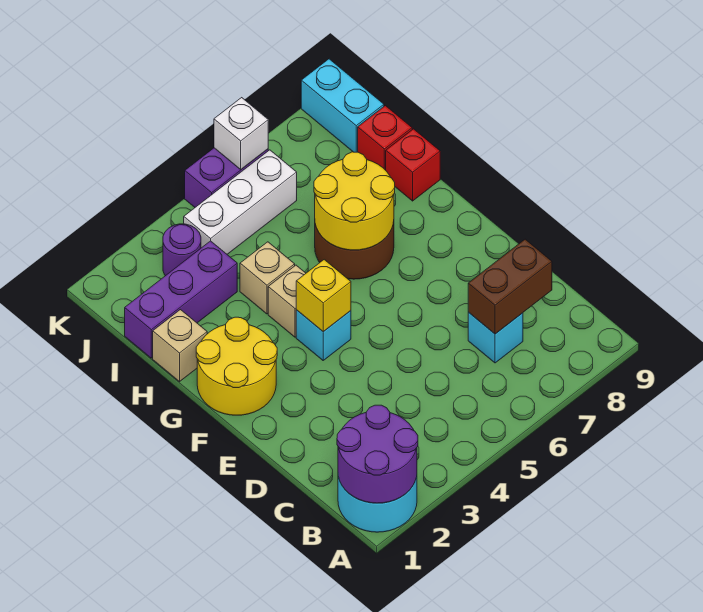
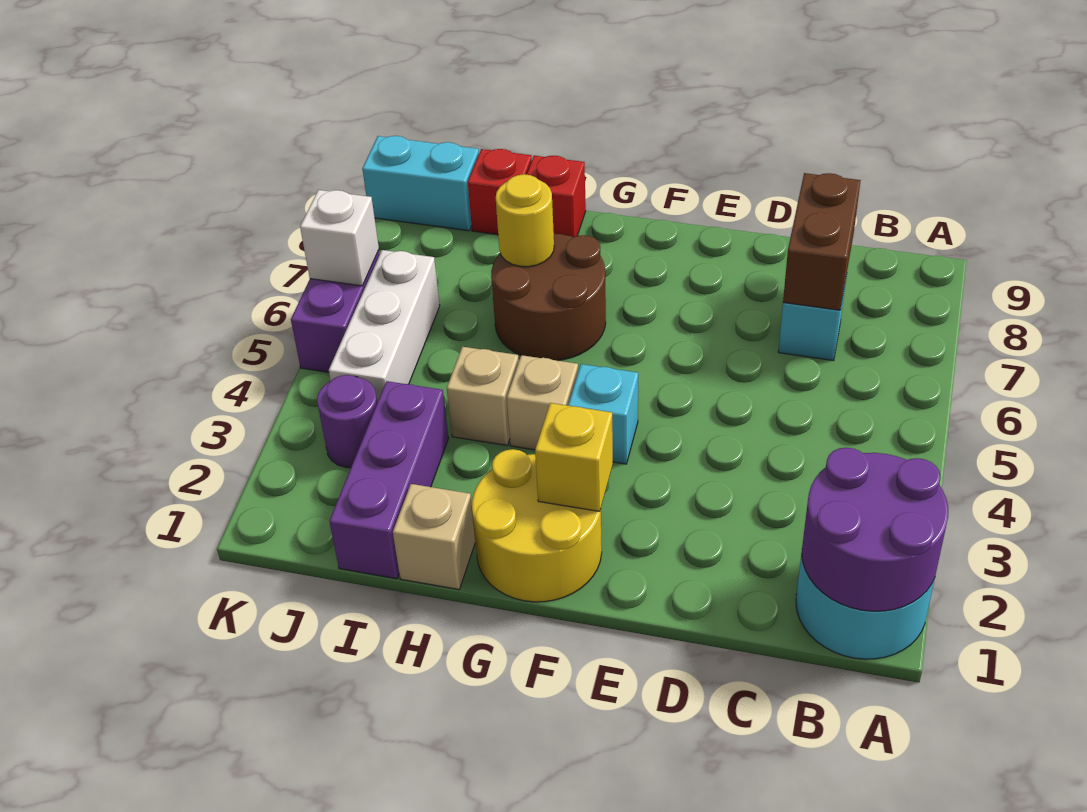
yellow brick F4 level 2 -> yellow brick F2 level 2
yellow round brick G6:H7 level 2 -> yellow round brick H7 level 2

